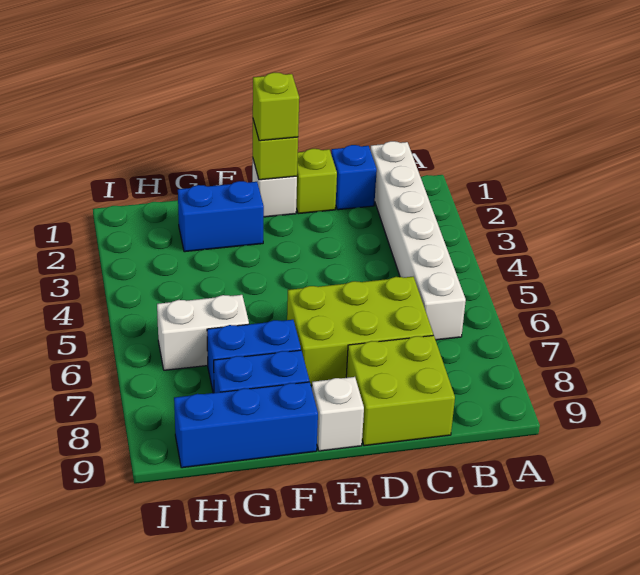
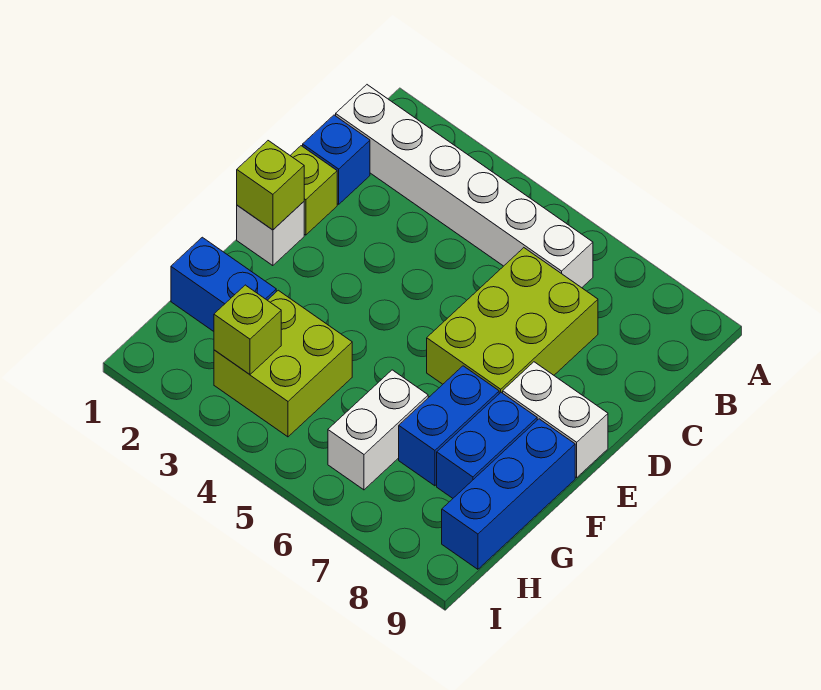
lime brick C8:D9 level 1 -> lime brick G3:H4 level 1
lime brick E1 level 3 -> lime brick H3 level 2
white brick E9 level 1 -> white brick E8:E9 level 1
blue brick F2:G2 level 1 -> blue brick G1:G2 level 1

